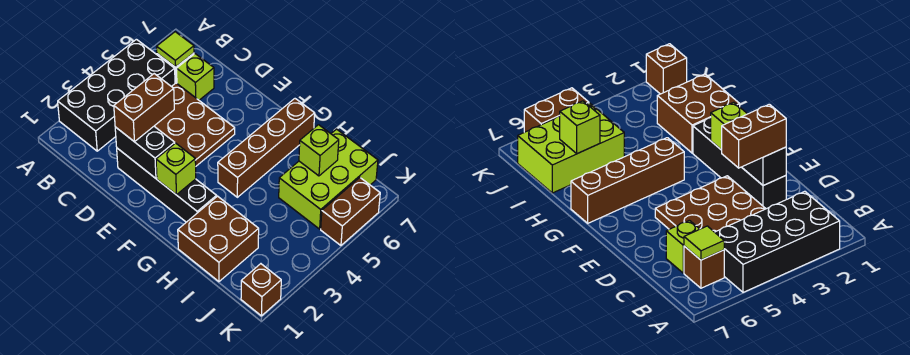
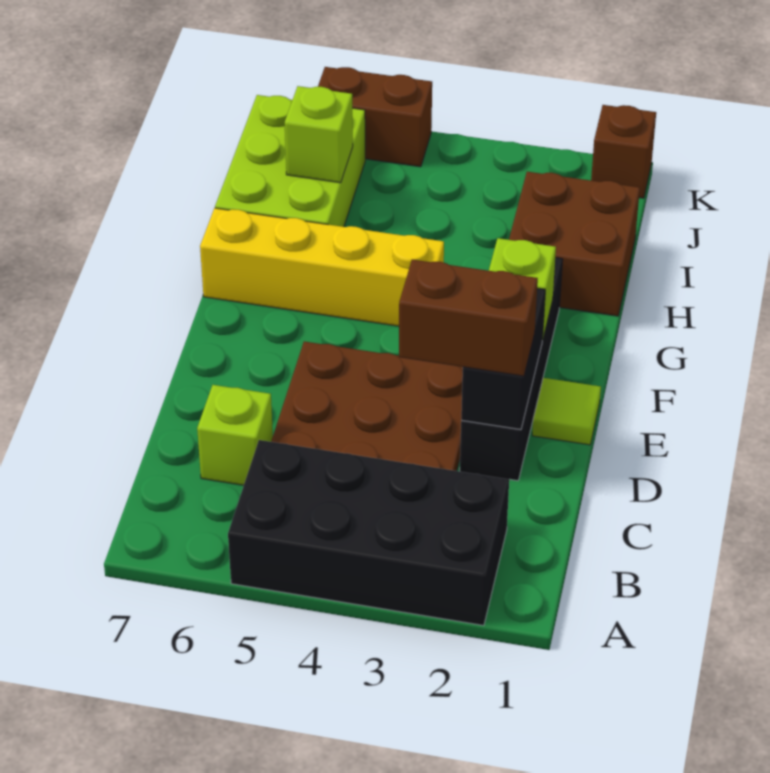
brown brick B6 level 1 -> none
lime tile B6 level 2 -> lime tile E1 level 1
brown brick G4:G7 level 1 -> yellow brick G4:G7 level 1
lime brick I5:J7 level 1 -> lime brick H6:J7 level 1

